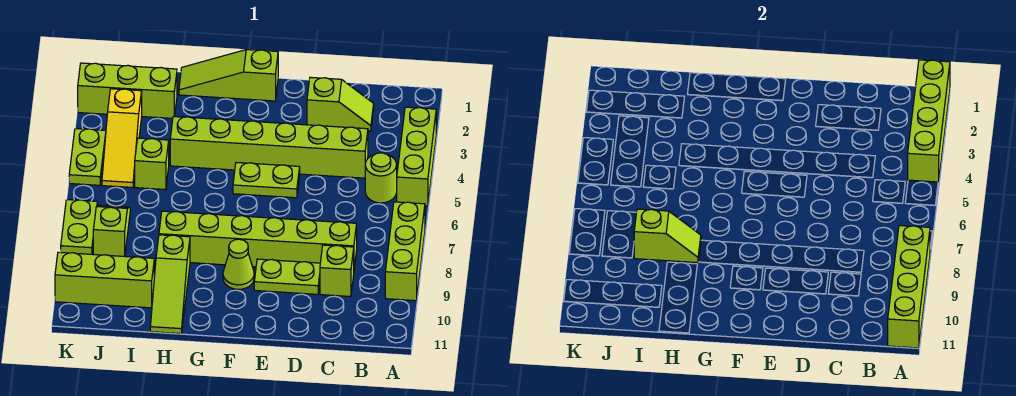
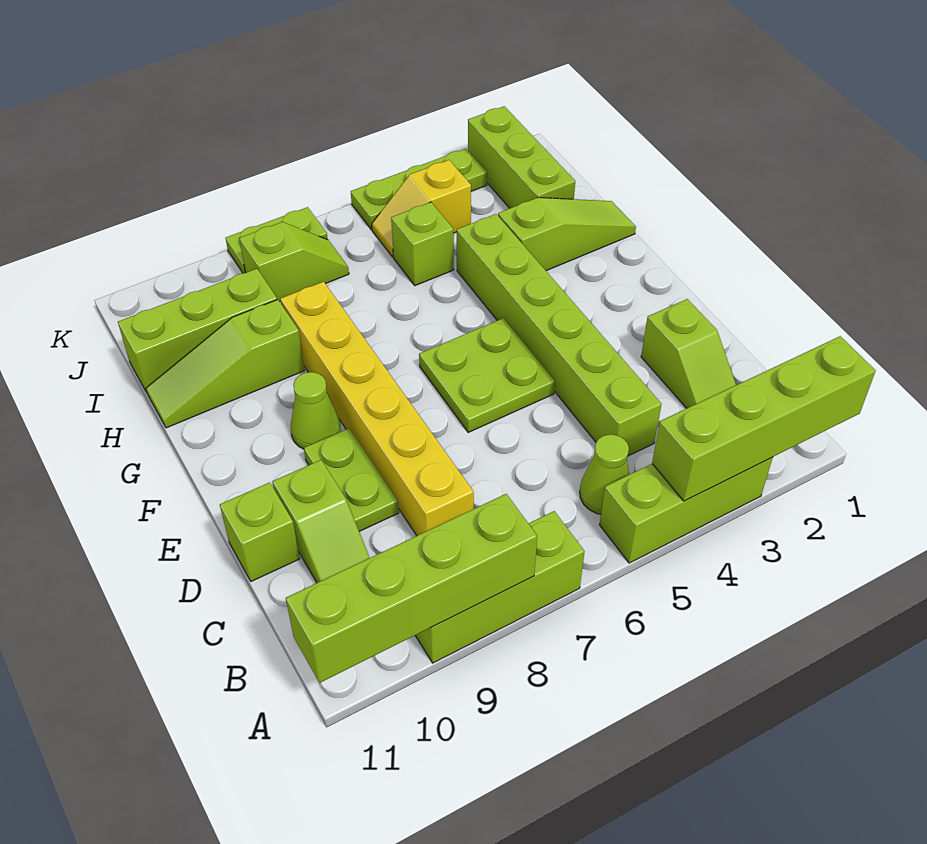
lime round brick B5 level 1 -> lime cone B5 level 1
lime brick C8:H8 level 1 -> yellow brick C8:H8 level 1
lime brick C9 level 1 -> lime brick D11 level 1
lime plate E5:F5 level 1 -> lime plate E5:F6 level 1
lime slope F1:H1 level 1 top F -> lime slope H1:H3 level 1 top 3
lime slope H8:I8 level 2 top I -> lime slope C10:D10 level 1 top D
lime brick I10:K10 level 1 -> lime brick I9:I11 level 1
yellow slope J3:J5 level 1 top 3 -> yellow slope J4:J5 level 1 top 4
lime plate K4:K5 level 1 -> lime plate K3:K5 level 1

